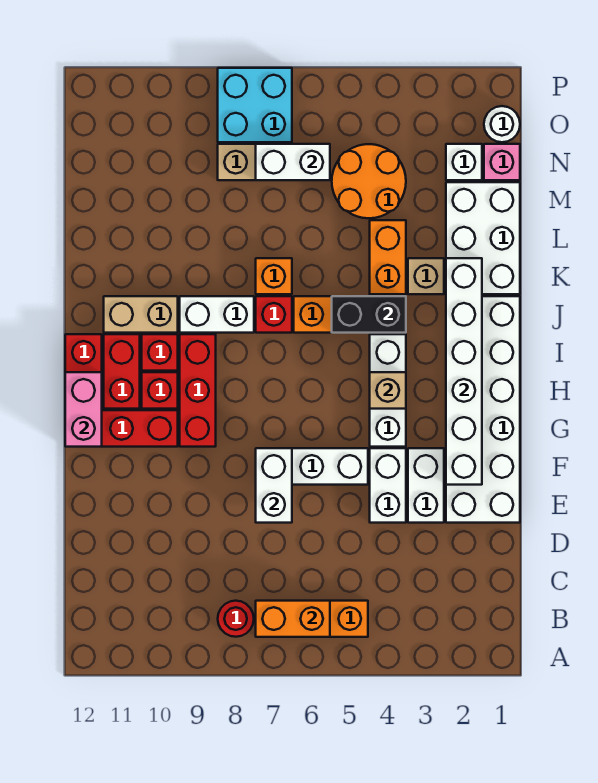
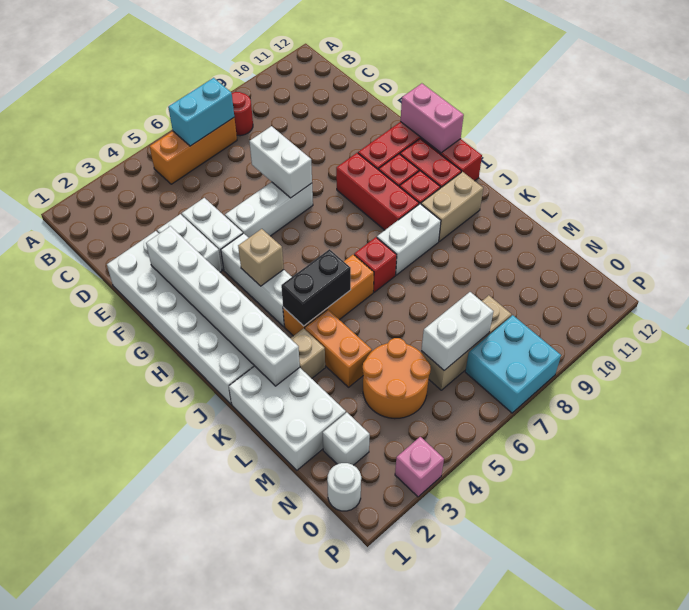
orange brick B6:B7 level 2 -> cyan brick B6:B7 level 2
orange brick K7 level 1 -> none
pink brick N1 level 1 -> pink brick P3 level 1

